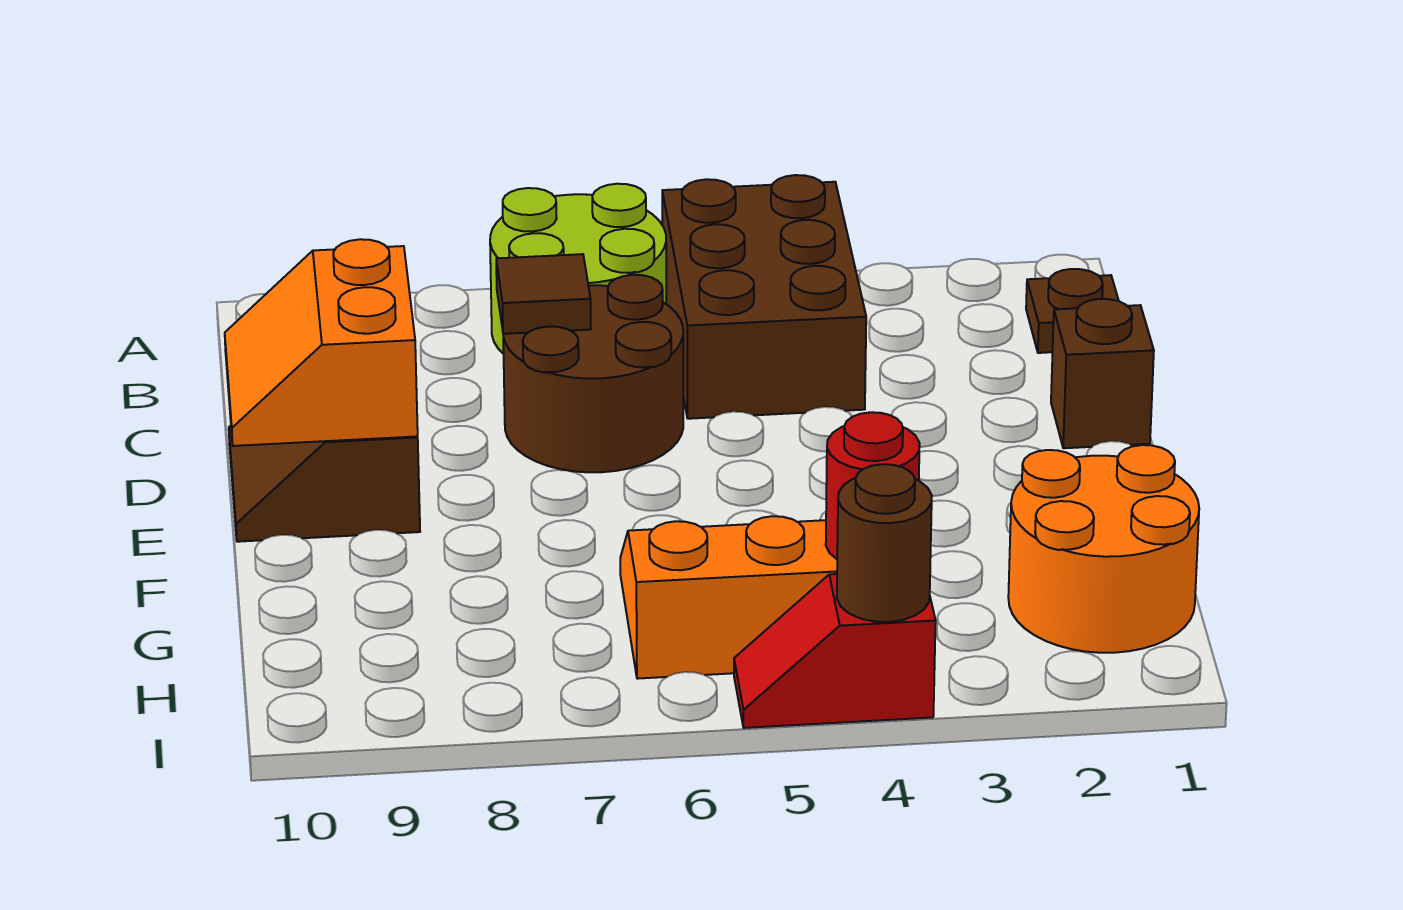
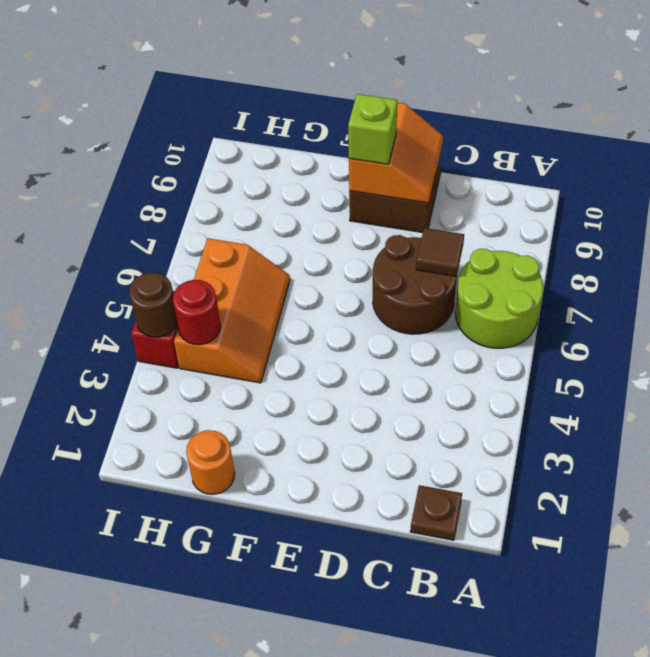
brown brick A4:C5 level 1 -> none
brown brick D1 level 1 -> none
orange slope D9:E10 level 2 top 9 -> orange slope D9:E10 level 2 top E
none -> lime brick E9 level 3
orange round brick G1:H2 level 1 -> orange round brick G1 level 1

